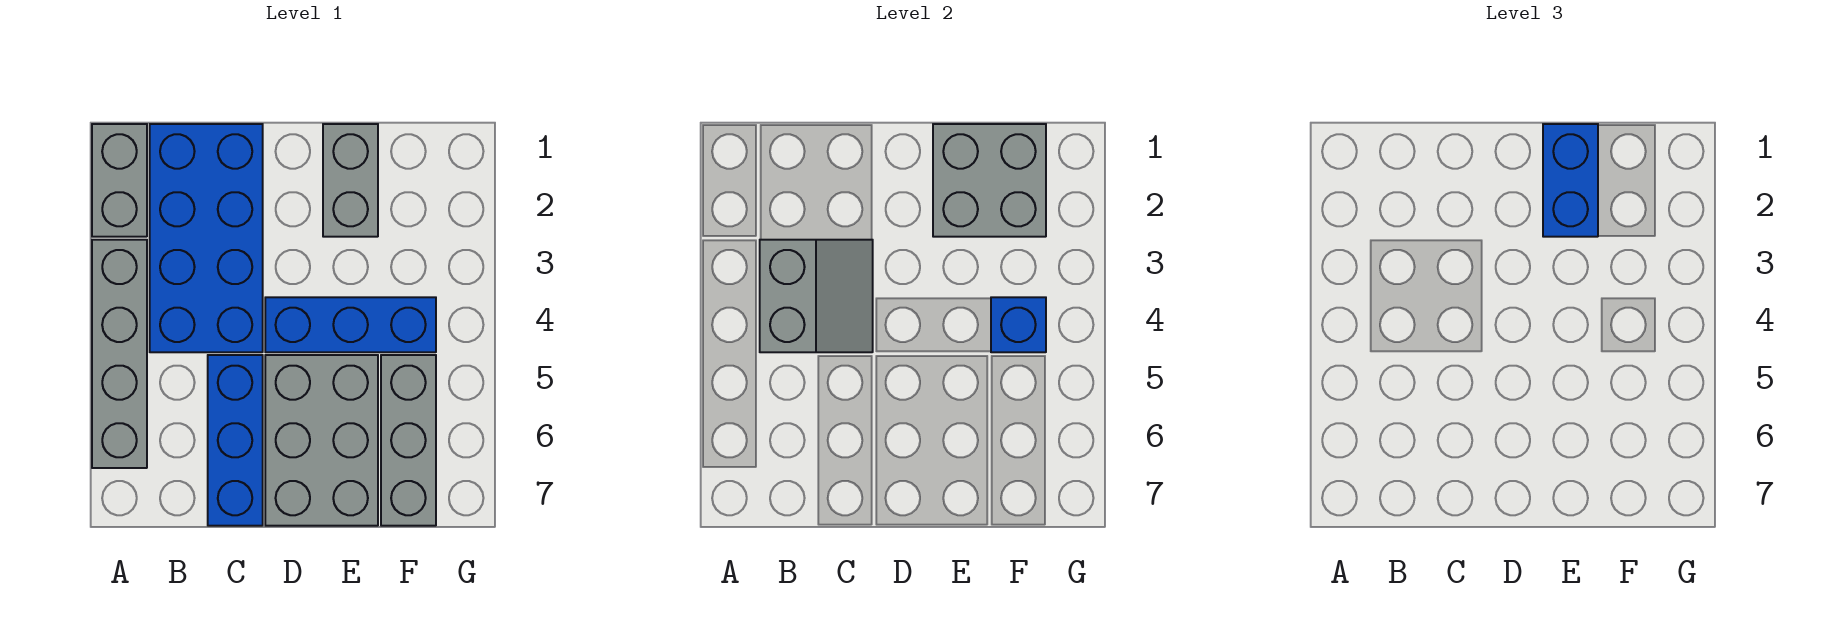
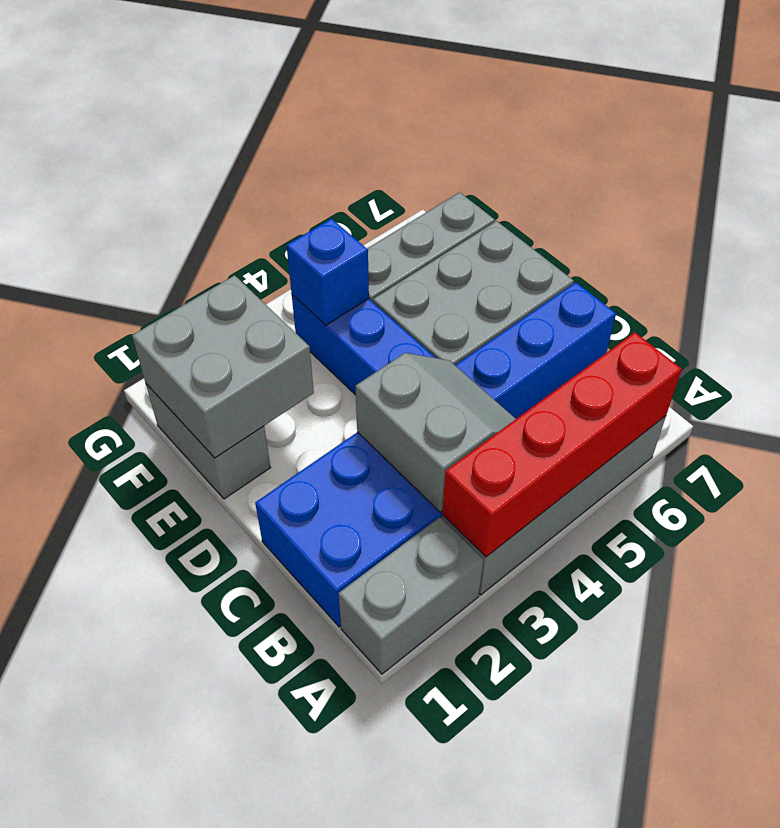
none -> red brick A3:A6 level 2
grey slope B3:C4 level 2 top B -> grey slope B3:C4 level 2 top 3
grey brick E1:E2 level 1 -> grey brick E1:F1 level 1
blue brick E1:E2 level 3 -> none

